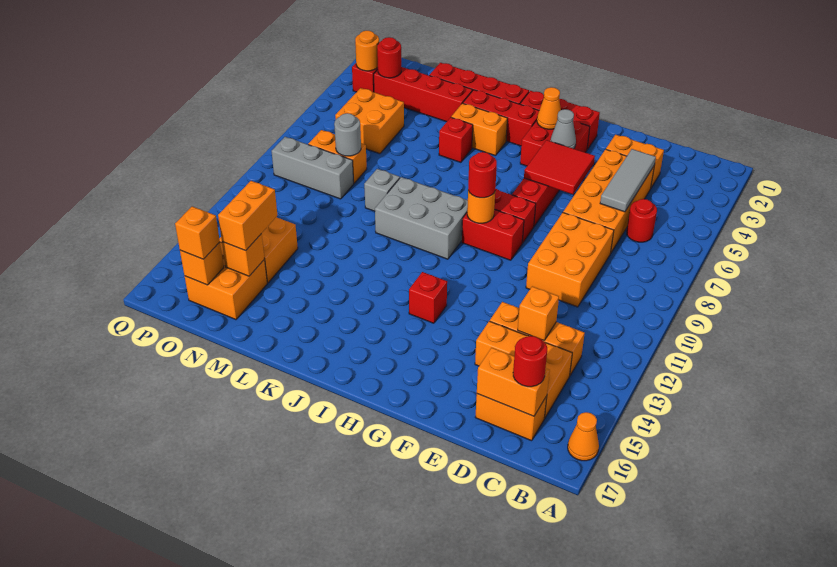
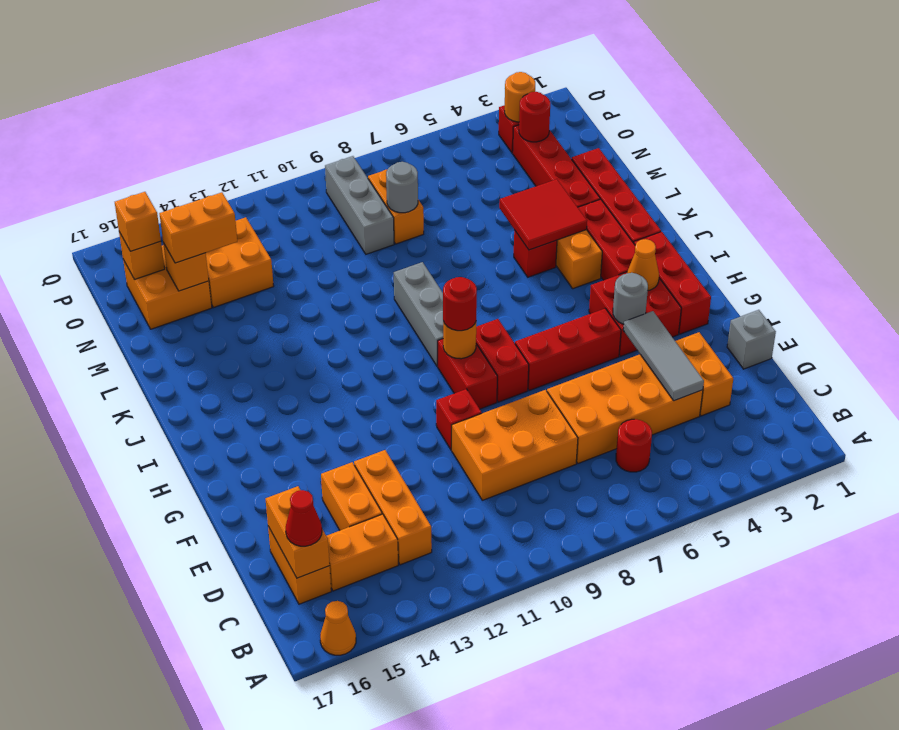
red round brick C16 level 3 -> red cone C16 level 3
grey tile D4:D6 level 2 -> grey tile D4:F4 level 2
orange brick D13 level 2 -> none
red tile F5:G6 level 2 -> red tile K4:L5 level 2
grey cone G4 level 2 -> grey round brick G4 level 2
red brick H13 level 1 -> red brick F10 level 1
grey brick I9:K10 level 1 -> grey brick I9:K9 level 1
grey brick L9 level 1 -> grey brick E1 level 1
orange brick N5:O6 level 1 -> none

